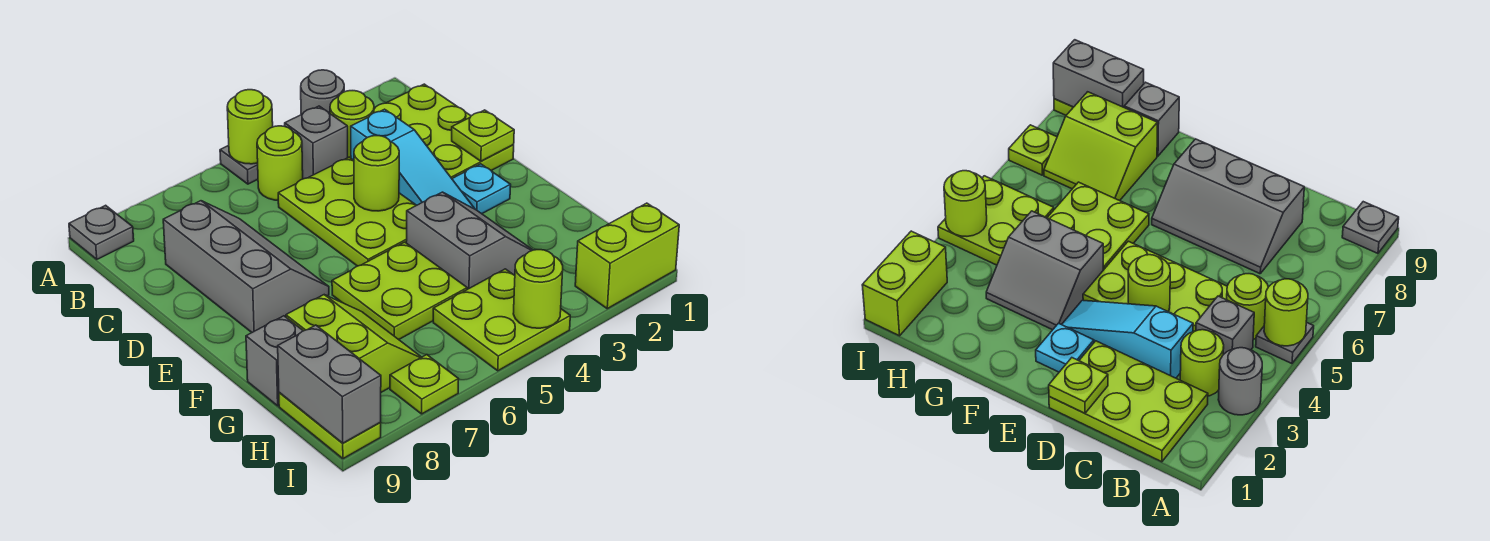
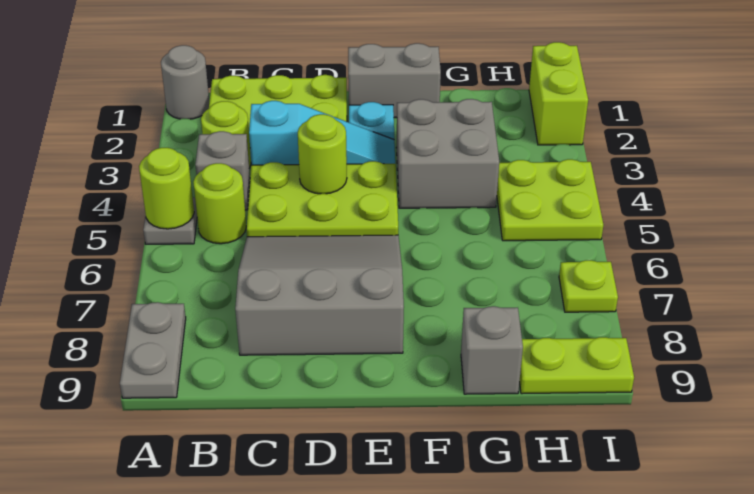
grey round brick A3 level 1 -> grey round brick A1 level 1
grey plate A9 level 1 -> grey plate A8:A9 level 1
grey slope C7:E8 level 1 top 8 -> grey slope C6:E8 level 1 top 8
lime plate D1 level 2 -> none
grey slope F3:G4 level 1 top 4 -> grey brick F3:G4 level 1
lime plate F5:G6 level 1 -> none
lime slope G7:H8 level 1 top 8 -> none
grey brick H9:I9 level 2 -> grey brick E1:F1 level 1
lime round brick I4 level 2 -> none

